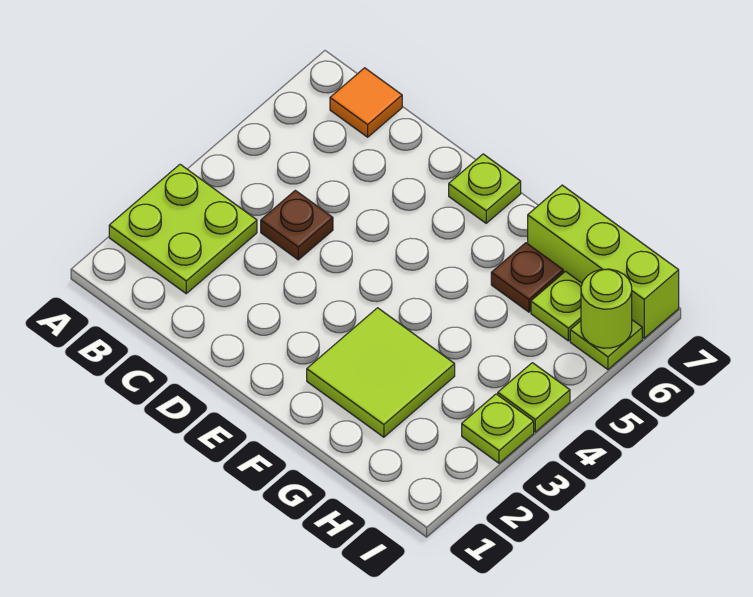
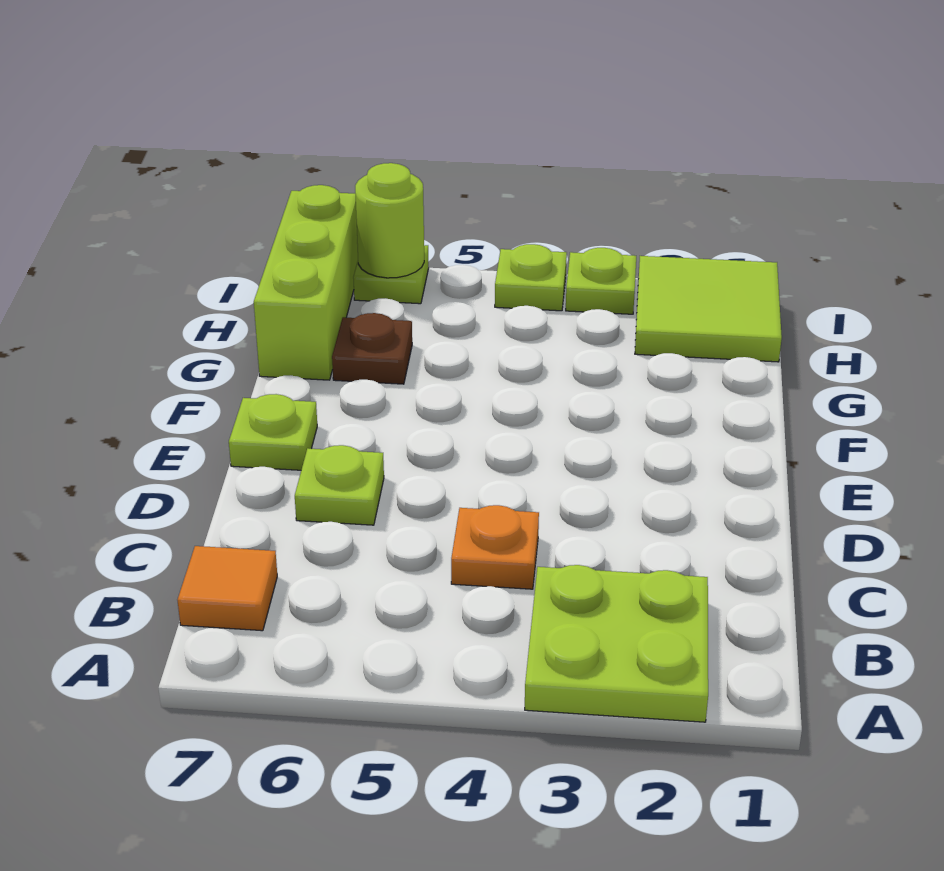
brown plate C4 level 1 -> orange plate C4 level 1
lime tile F2:G3 level 1 -> lime tile H1:I2 level 1
lime plate H6 level 1 -> lime plate D6 level 1

